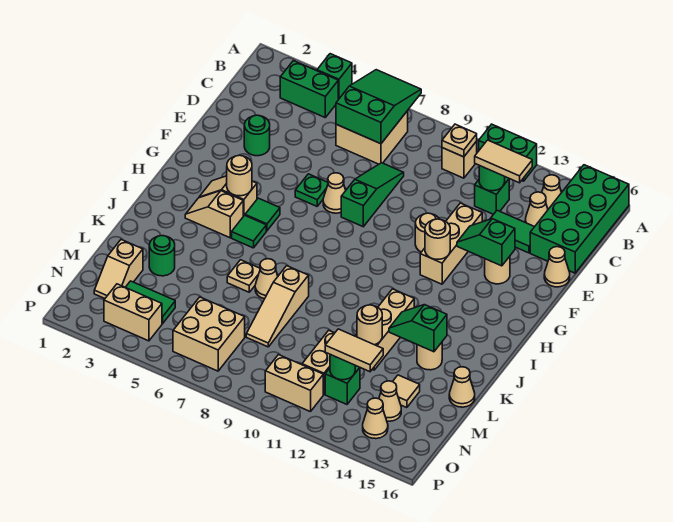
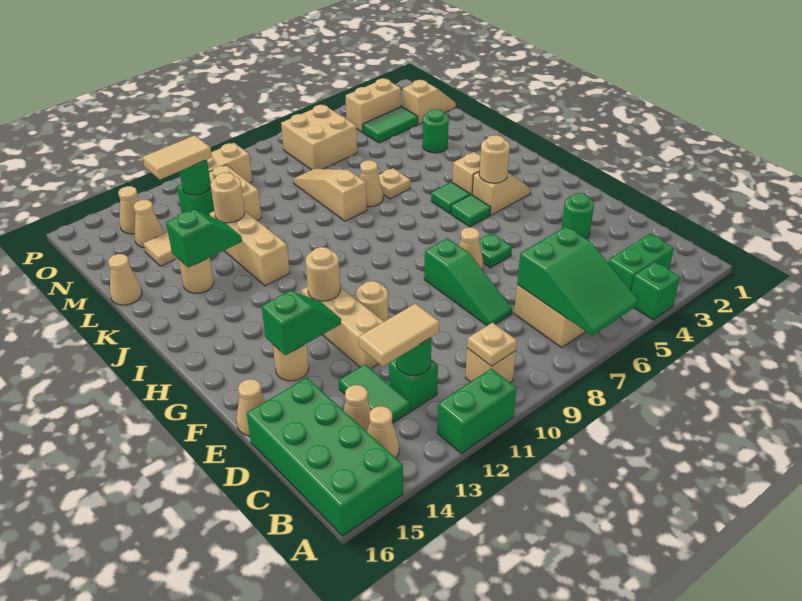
green tile D13:D14 level 1 -> green tile C13:D13 level 1
tan slope M2:N2 level 1 top M -> tan slope N1:N2 level 1 top 2

